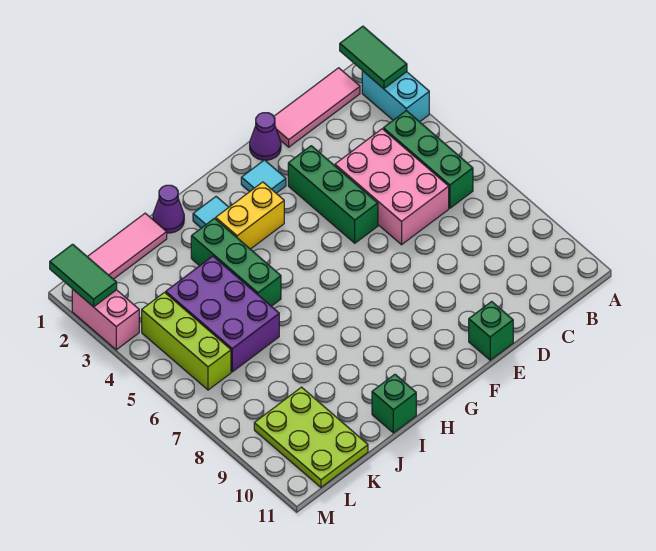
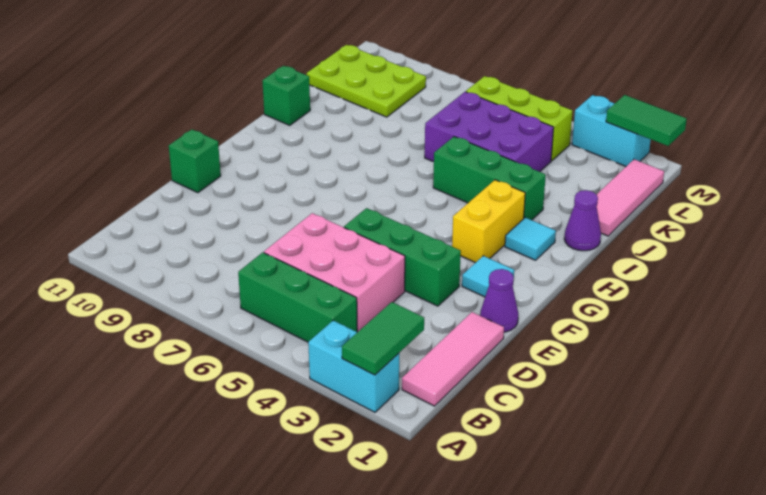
green tile A1:A2 level 2 -> green tile A2:B2 level 2
pink brick M2:M3 level 1 -> cyan brick M2:M3 level 1

